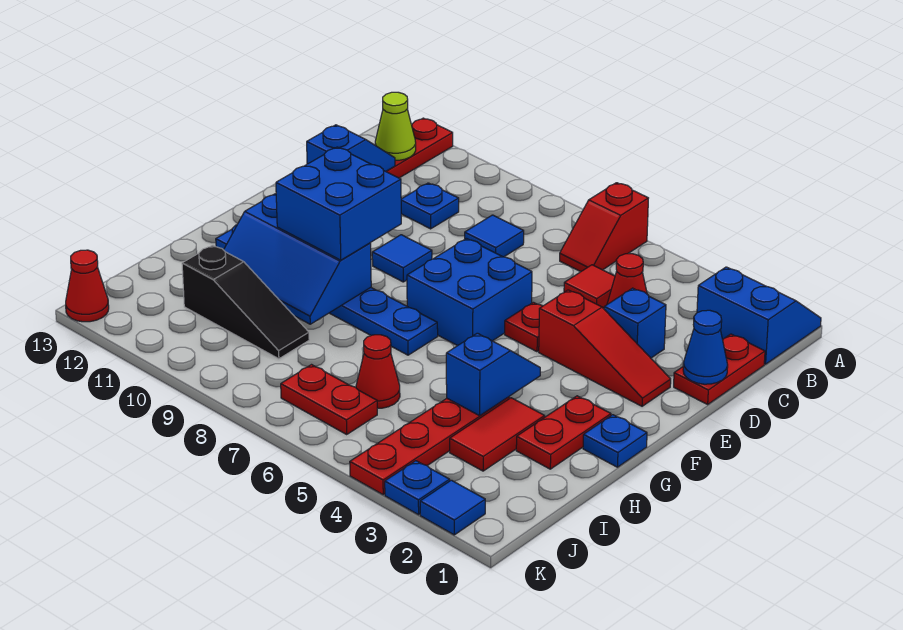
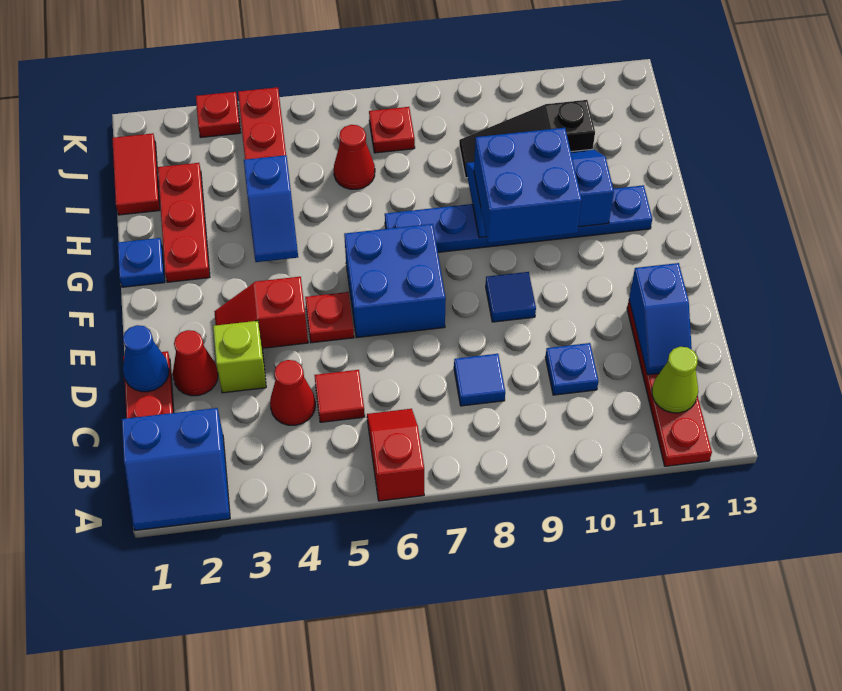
blue brick D3 level 1 -> lime brick D3 level 1
red slope E2:E4 level 1 top 4 -> red slope E3:E4 level 1 top 4
red plate G2:H2 level 1 -> red plate G2:I2 level 1
red tile H3:I3 level 1 -> red tile I1:J1 level 1
red plate J6:J7 level 1 -> red plate J7 level 1
blue tile K2 level 1 -> none
blue plate K3 level 1 -> red plate K3 level 1
red cone K13 level 1 -> red cone D2 level 1

